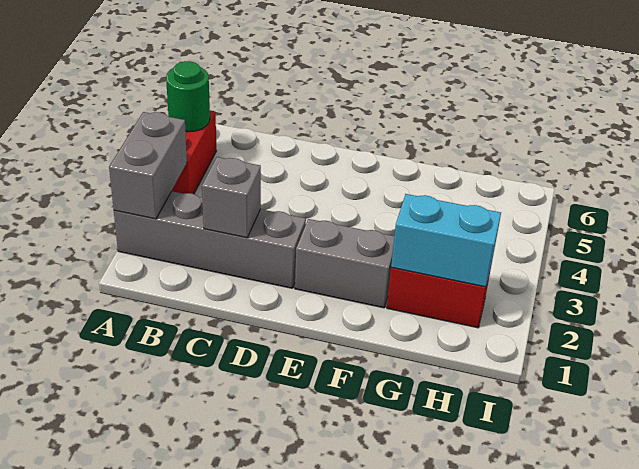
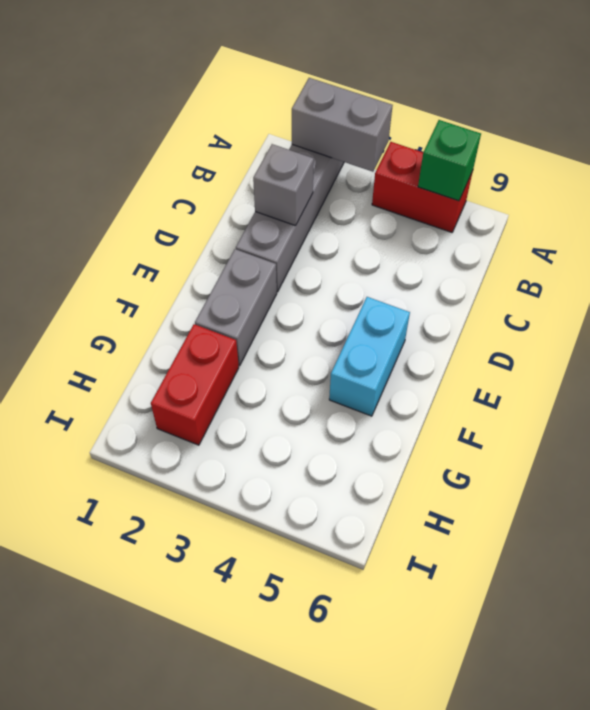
green round brick A5 level 2 -> green brick A5 level 2
cyan brick G2:H2 level 2 -> cyan brick E5:F5 level 1

